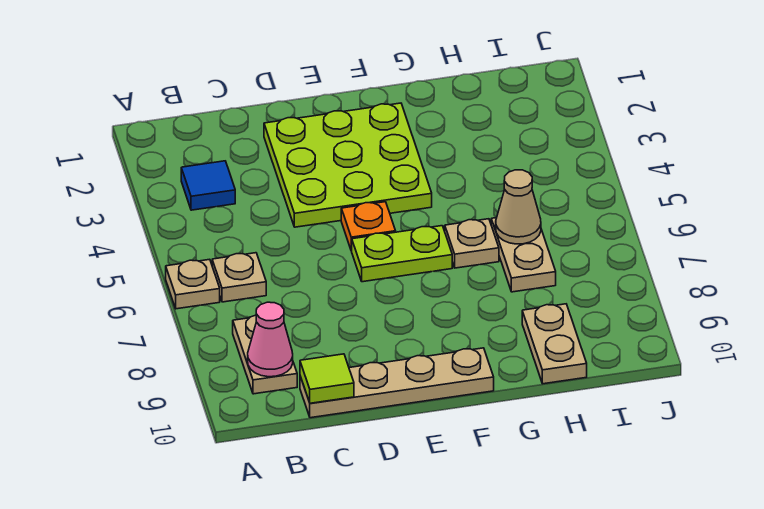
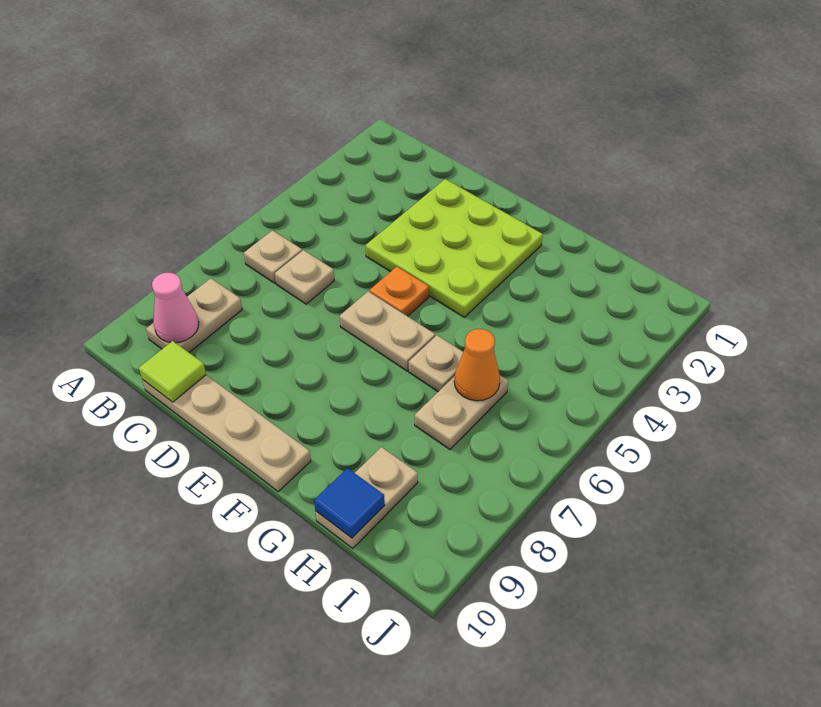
tan plate A6 level 1 -> tan plate C6 level 1
blue tile B3 level 1 -> blue tile H10 level 2
lime plate E6:F6 level 1 -> tan plate E6:F6 level 1
tan cone H6 level 2 -> orange cone H6 level 2

